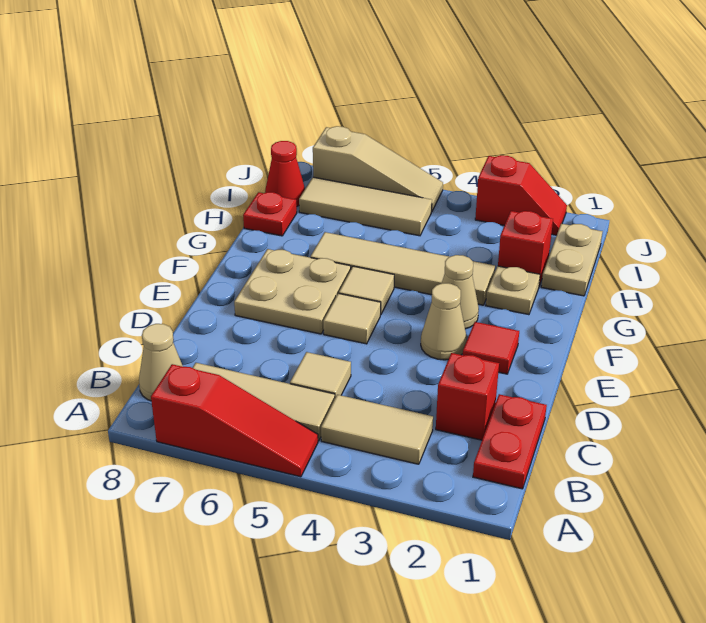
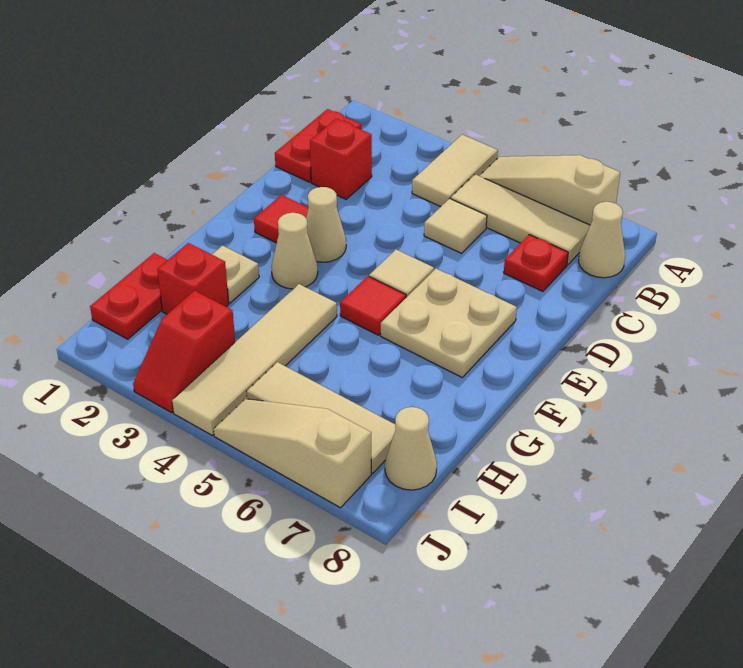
red slope A5:A7 level 1 top 7 -> tan slope A5:A7 level 1 top 7
tan tile B3:B4 level 1 -> tan tile A4:B4 level 1
tan tile F5 level 1 -> red tile F5 level 1
tan tile G3:G6 level 1 -> tan tile G4:J4 level 1
tan plate H1:I1 level 1 -> red plate H1:I1 level 1
red plate H8 level 1 -> red plate C7 level 1
red cone I8 level 1 -> tan cone I8 level 1
red slope J2:J3 level 1 top 3 -> red slope I3:J3 level 1 top I

